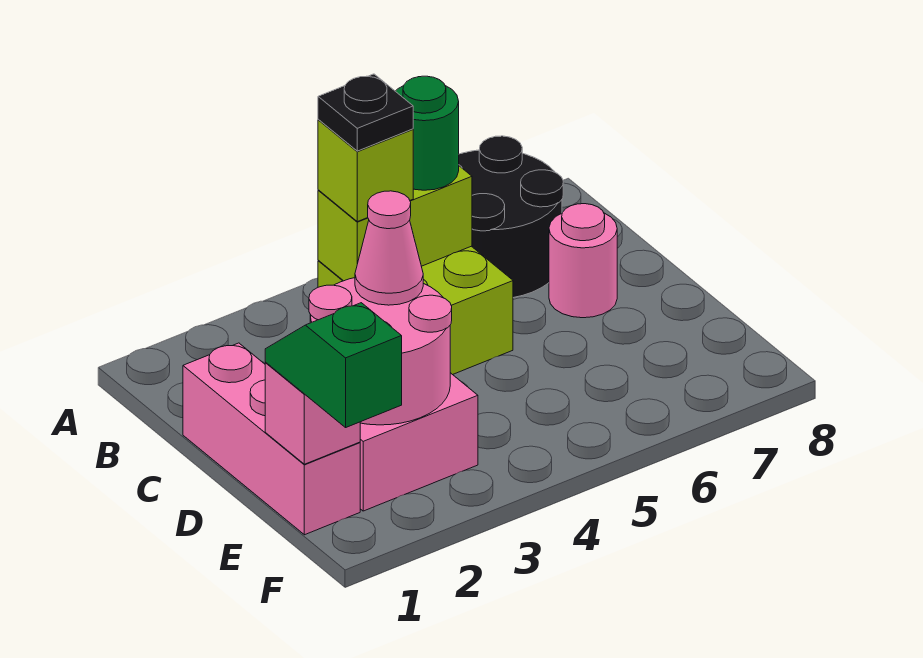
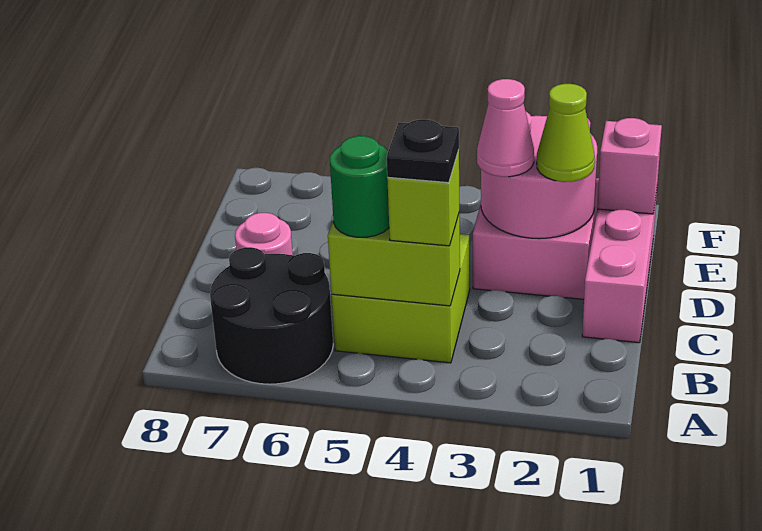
none -> lime cone D2 level 3
green slope E1:F1 level 3 top F -> none

